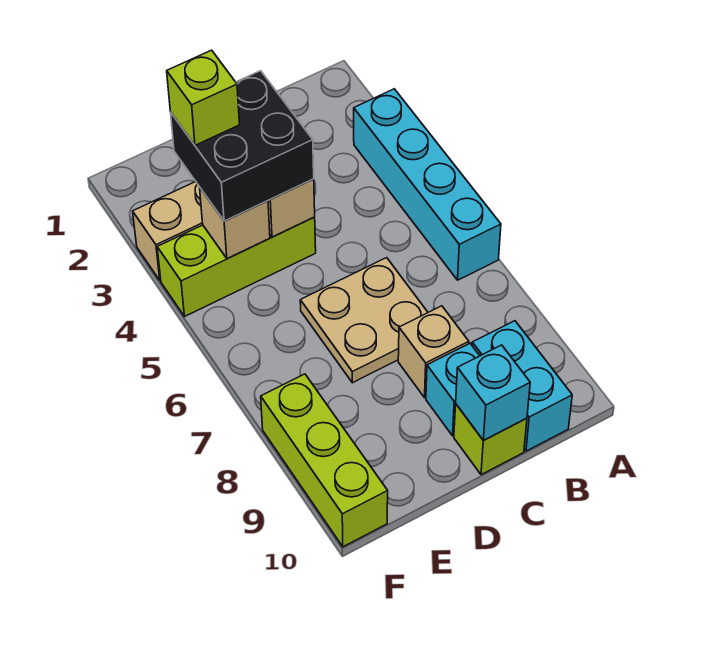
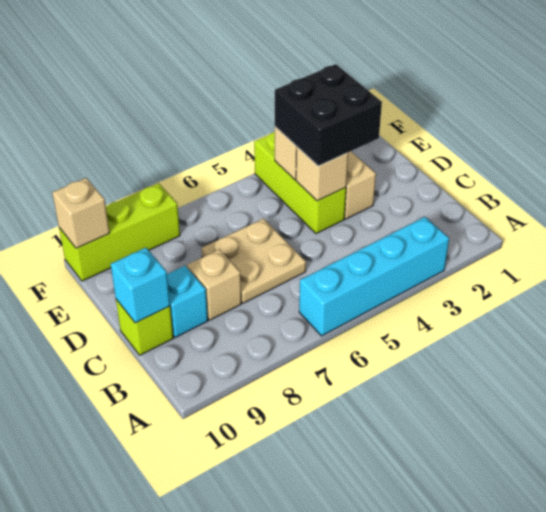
cyan brick B9:B10 level 1 -> none
lime brick E3 level 4 -> none
none -> tan brick F10 level 2

